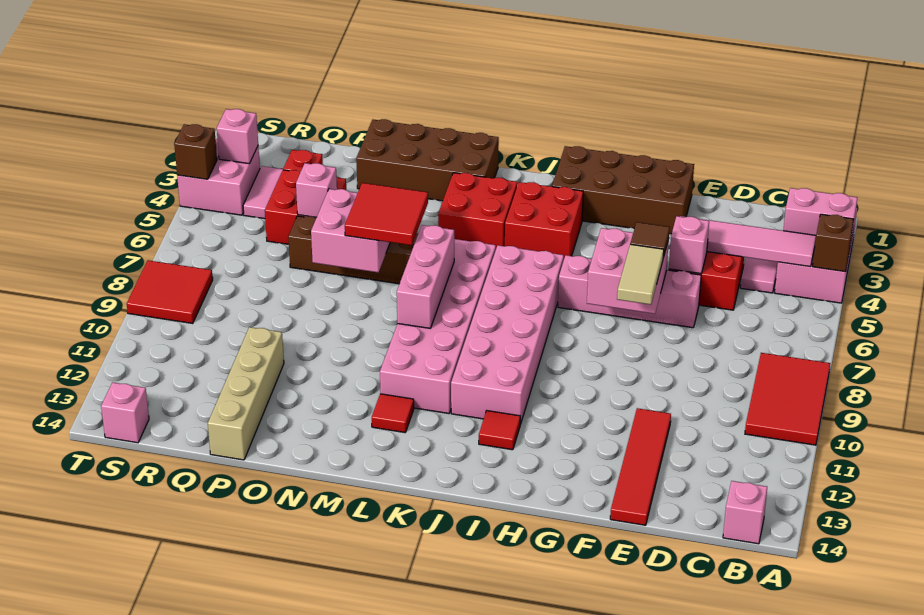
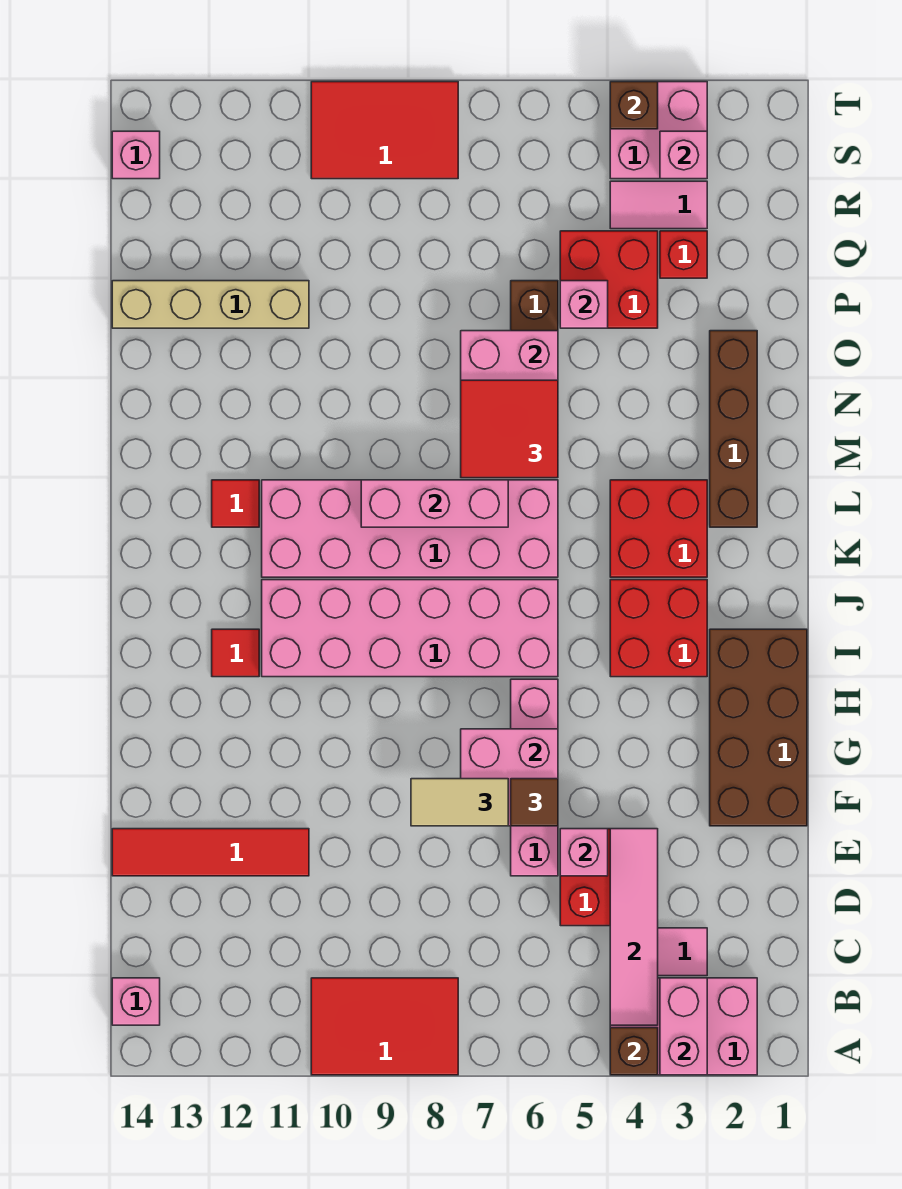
brown brick L1:O2 level 1 -> brown brick L2:O2 level 1
red tile S8:T9 level 1 -> red tile S8:T10 level 1

